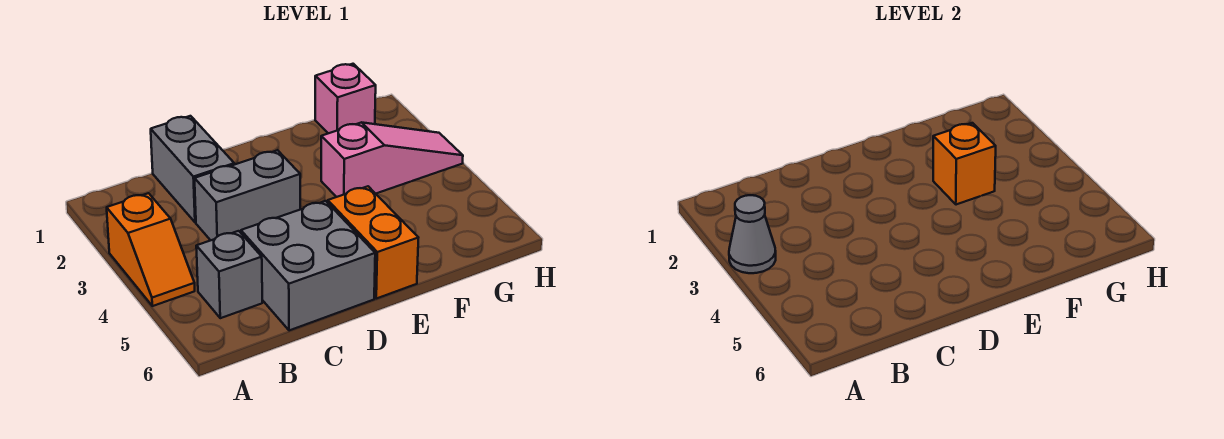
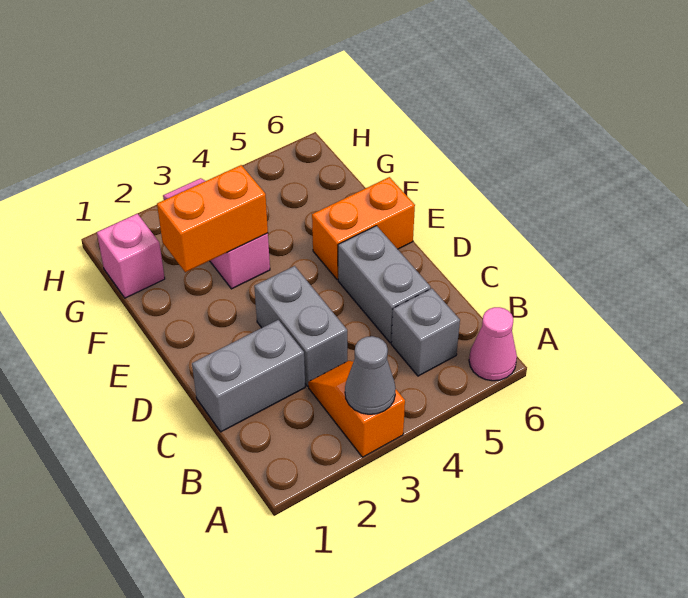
orange slope A3:A4 level 1 top 3 -> orange slope A3:B3 level 1 top A
none -> pink cone A6 level 1
grey brick C5:D6 level 1 -> grey brick C5:D5 level 1
orange brick F3 level 2 -> orange brick F2:F3 level 2

